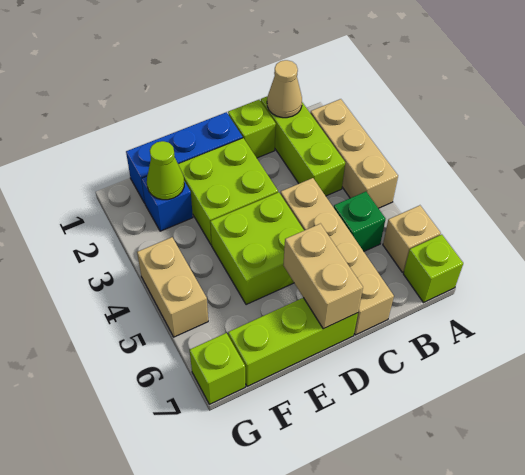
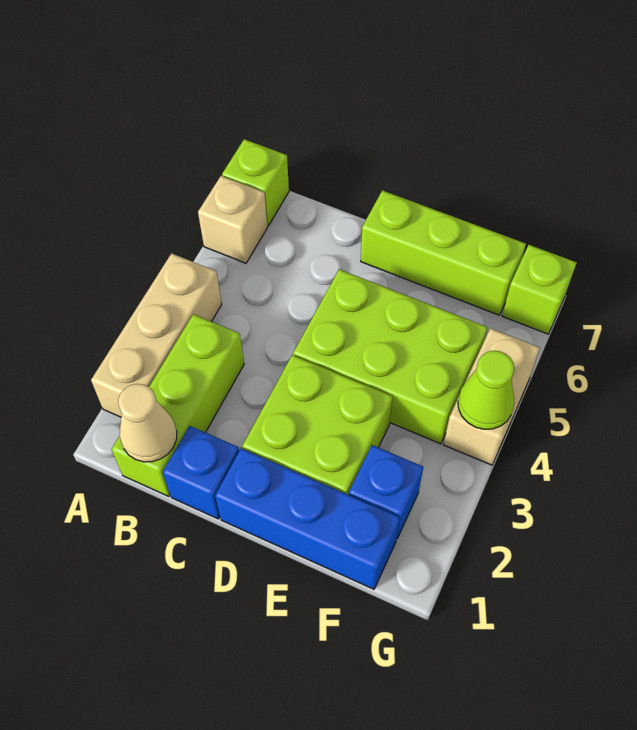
green brick B5 level 1 -> none
lime brick C1 level 1 -> blue brick C1 level 1
tan brick C4:C7 level 1 -> none
lime brick D4:E5 level 1 -> lime brick D4:F5 level 1
tan brick D6:D7 level 2 -> none
lime cone F2 level 2 -> lime cone G4 level 2

